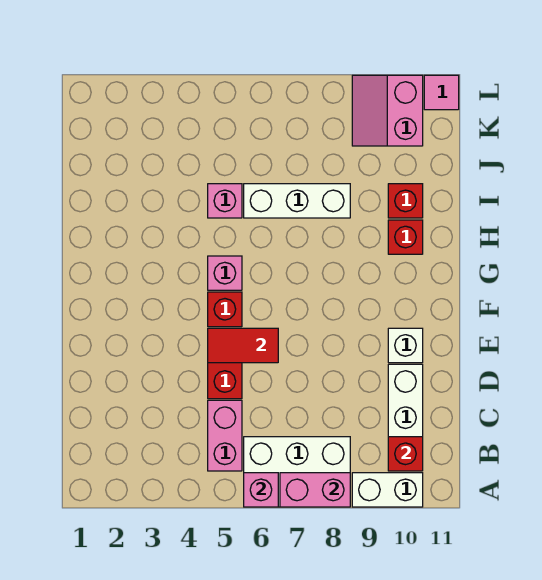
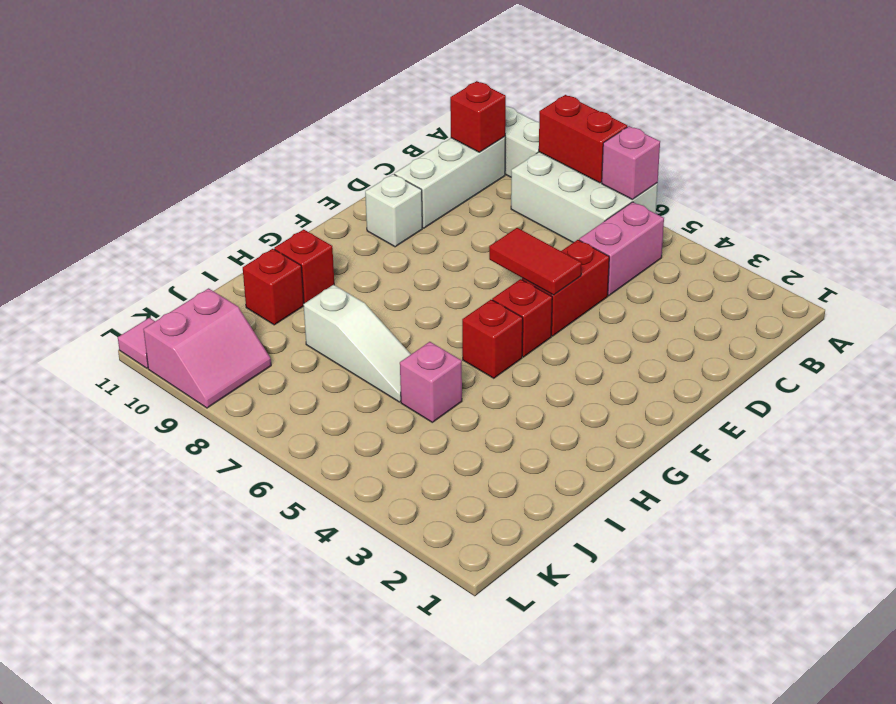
pink brick A7:A8 level 2 -> red brick A7:A8 level 2
pink brick G5 level 1 -> red brick G5 level 1
white brick I6:I8 level 1 -> white slope I6:I8 level 1 top 8

